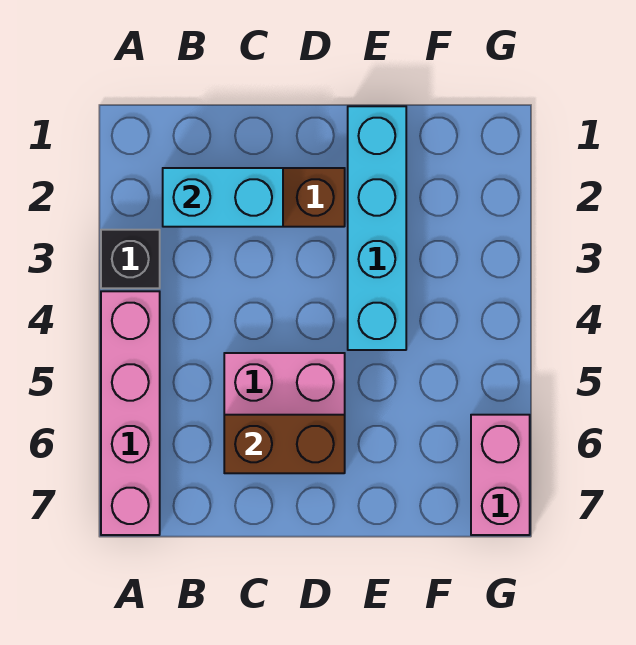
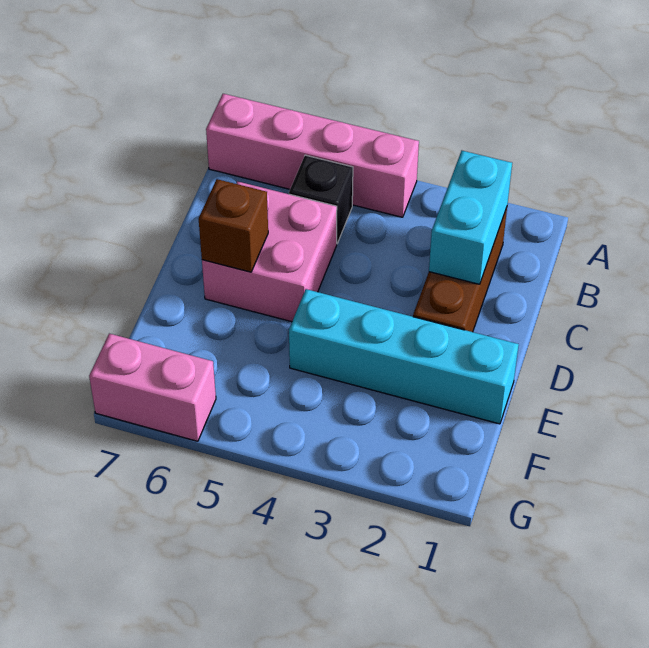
black brick A3 level 1 -> black brick B5 level 1
brown brick C6:D6 level 2 -> brown brick D6 level 2

